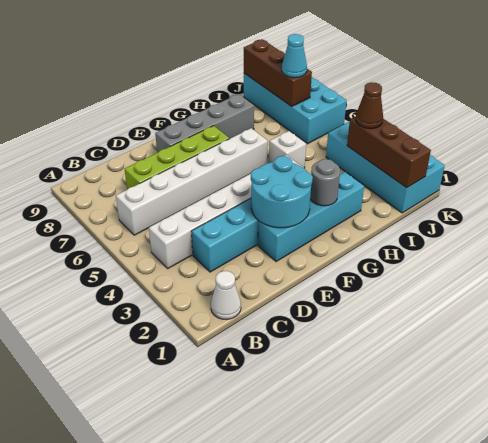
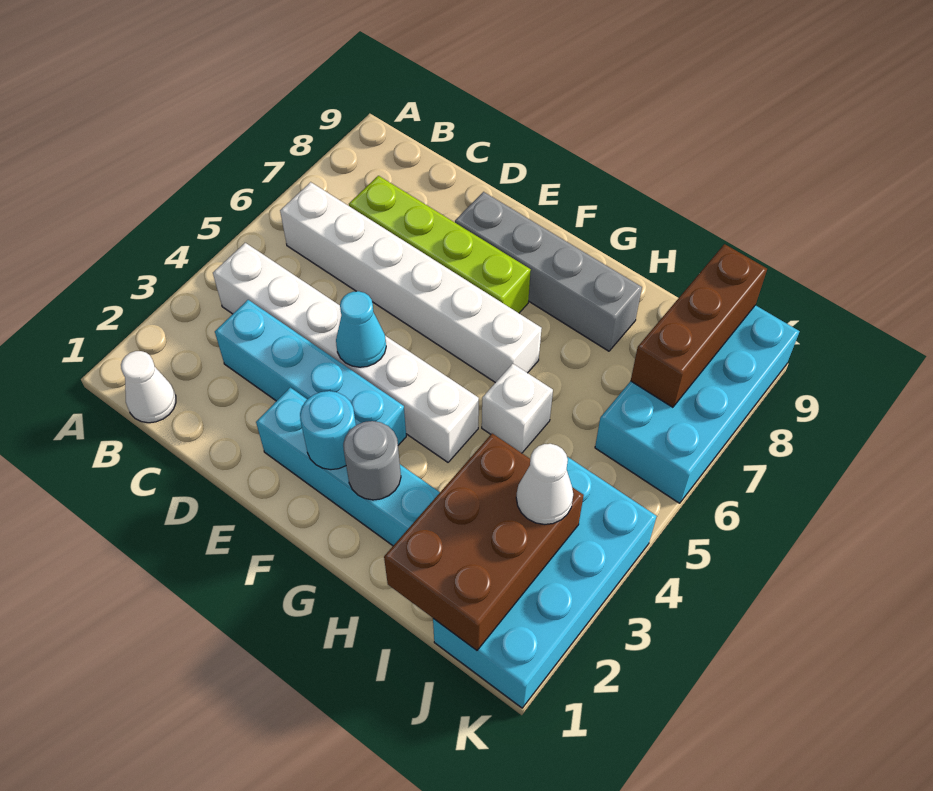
cyan round brick E2:F3 level 2 -> cyan round brick F2 level 2
brown brick J1:J3 level 2 -> brown brick I1:J3 level 2
brown cone J3 level 3 -> white cone J3 level 3
cyan cone J7 level 3 -> cyan cone E4 level 2

